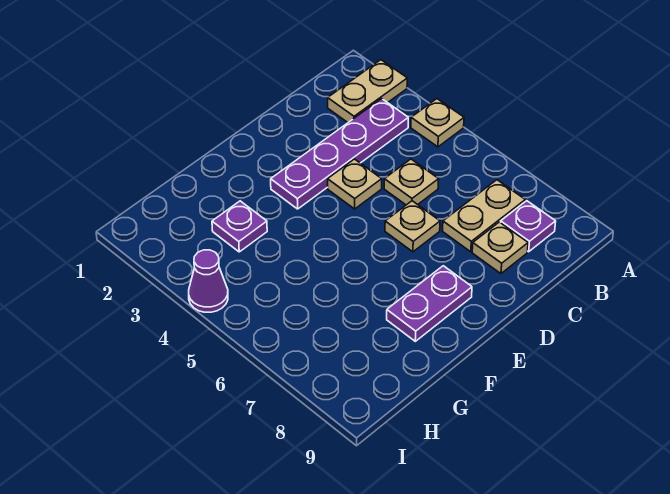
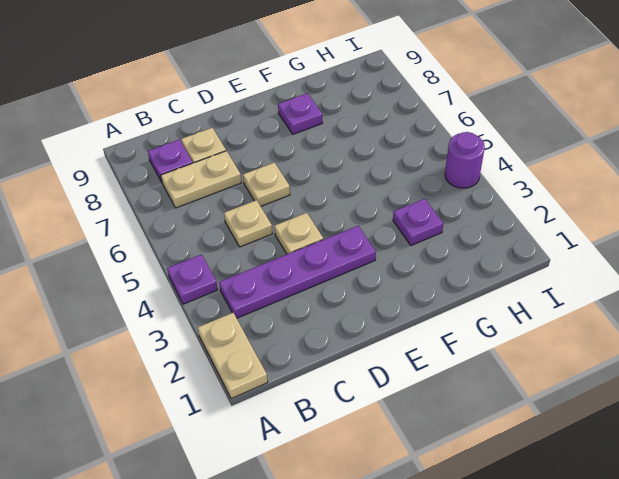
tan plate A2:B2 level 1 -> tan plate A1:A2 level 1
tan plate A4 level 1 -> purple plate A4 level 1
purple plate E8:F8 level 1 -> purple plate F8 level 1
purple cone I4 level 1 -> purple round brick I4 level 1

